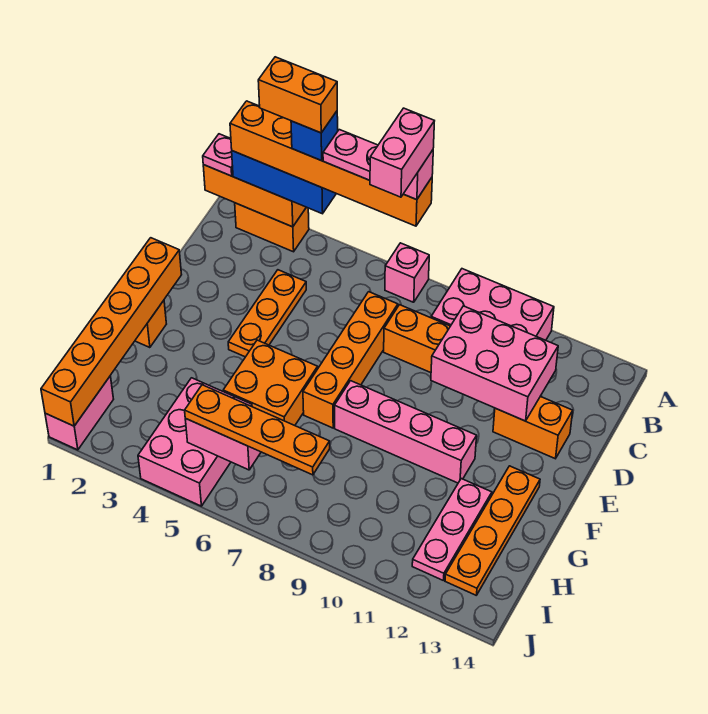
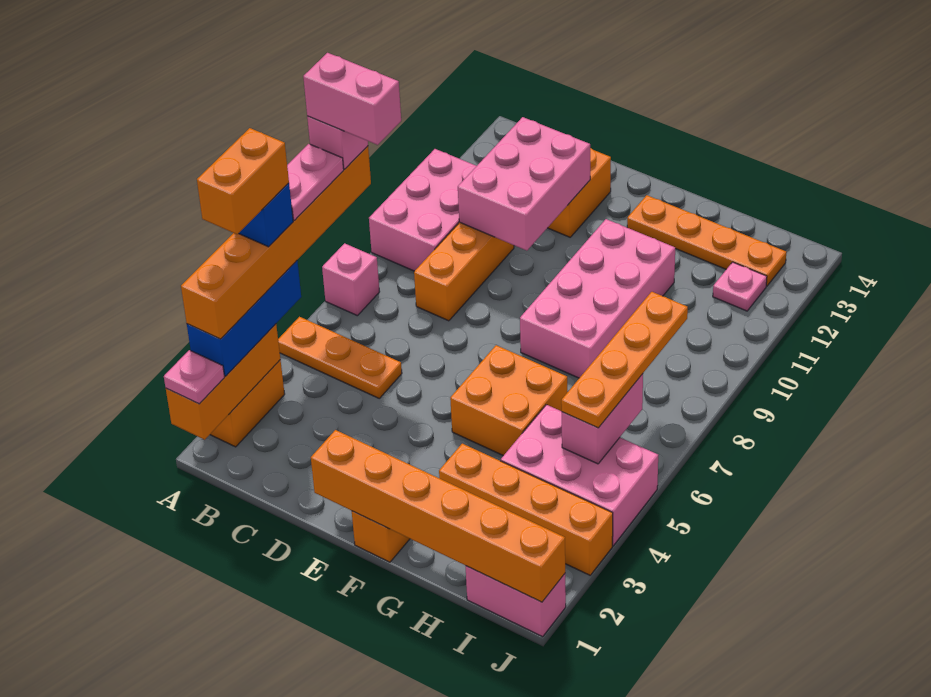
orange plate C4:E4 level 1 -> orange plate A5:C5 level 1
orange brick C7:F7 level 1 -> orange brick G3:J3 level 1
pink brick F8:F11 level 1 -> pink brick F8:G11 level 1
pink plate G12:I12 level 1 -> pink plate I12 level 1

